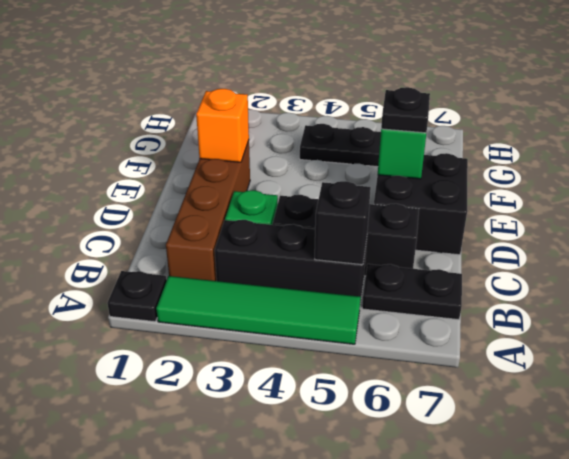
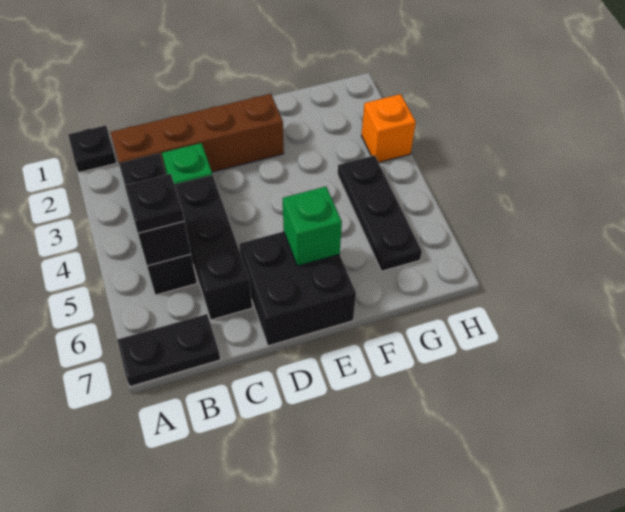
green tile A2:A5 level 1 -> none
black plate B6:B7 level 1 -> black plate A7:B7 level 1
orange brick E2 level 2 -> orange brick H3 level 1
black plate E6 level 3 -> black plate B5 level 3

